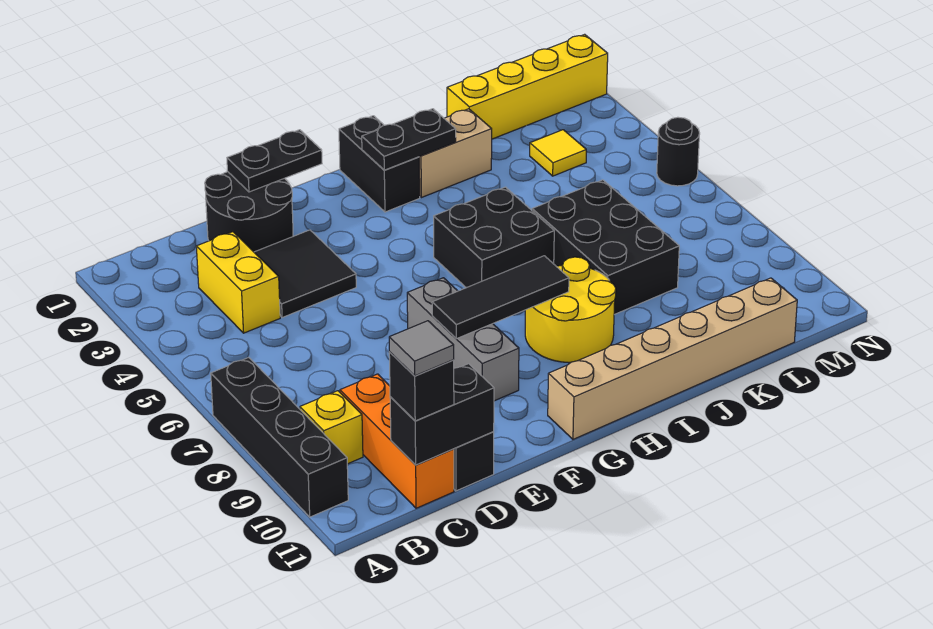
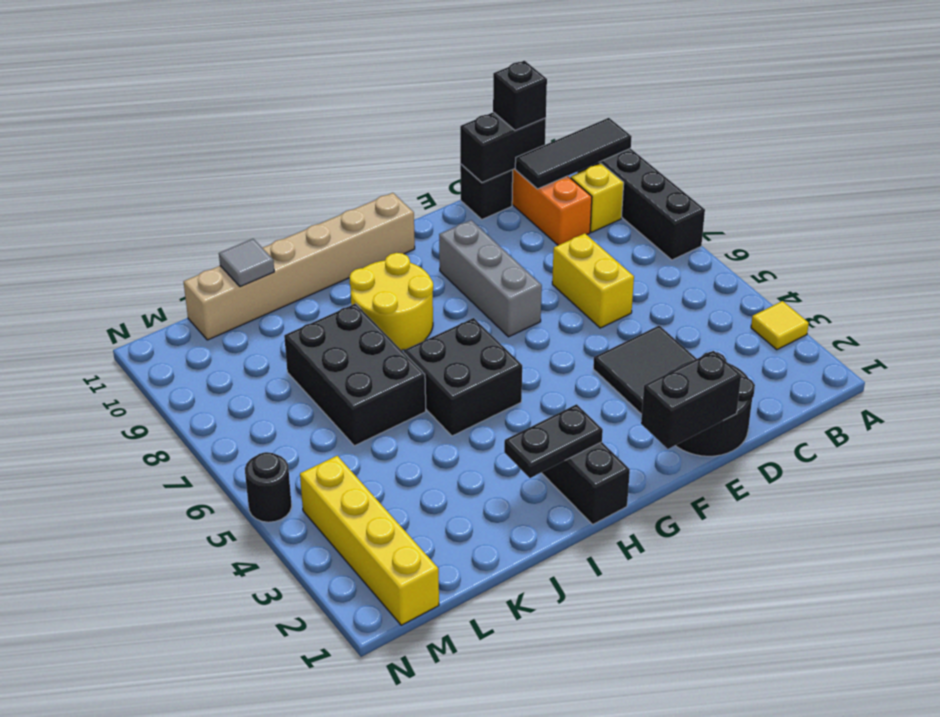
yellow brick C3:C4 level 1 -> yellow brick D6:D7 level 1
grey tile C11 level 4 -> grey tile K11 level 2
black plate E1:F1 level 2 -> black brick E1:F1 level 2
black tile F8:H8 level 2 -> black tile A10:C10 level 2
tan brick I2:J2 level 1 -> none
yellow brick K1:N1 level 1 -> yellow brick M1:M4 level 1
yellow tile L3 level 1 -> yellow tile A3 level 1

